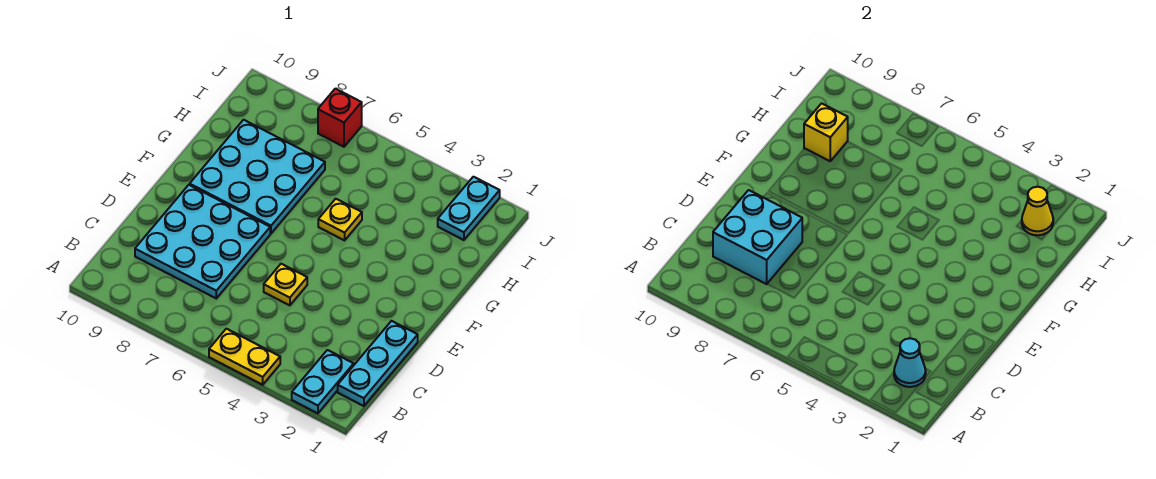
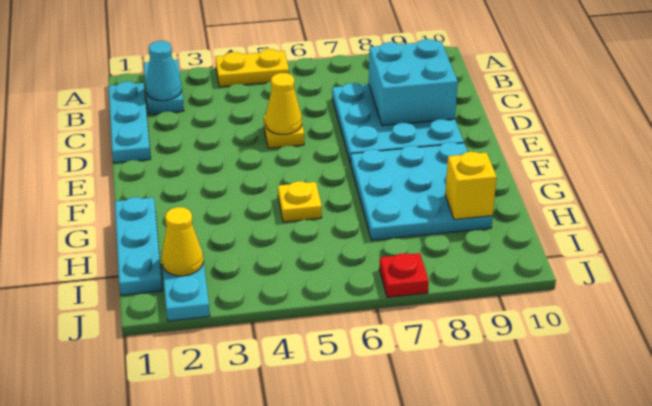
none -> yellow cone D5 level 2
none -> cyan plate G1:I1 level 1
red brick J7 level 1 -> red plate J7 level 1

